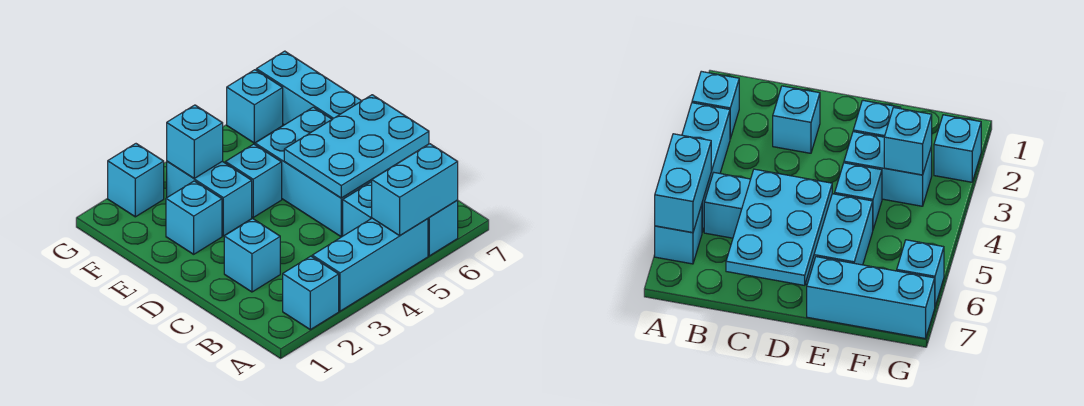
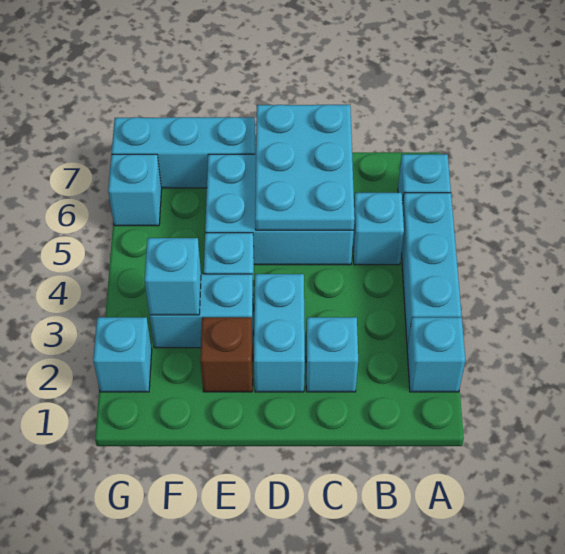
cyan brick A5:A6 level 2 -> cyan brick D2:D3 level 1
cyan brick E2 level 1 -> brown brick E2 level 1

